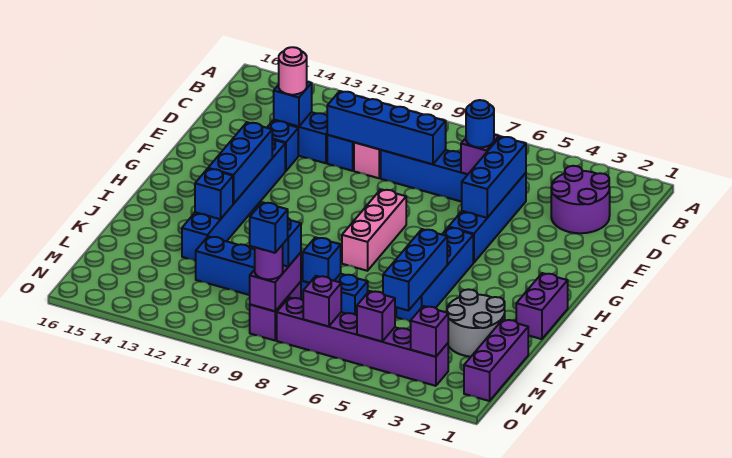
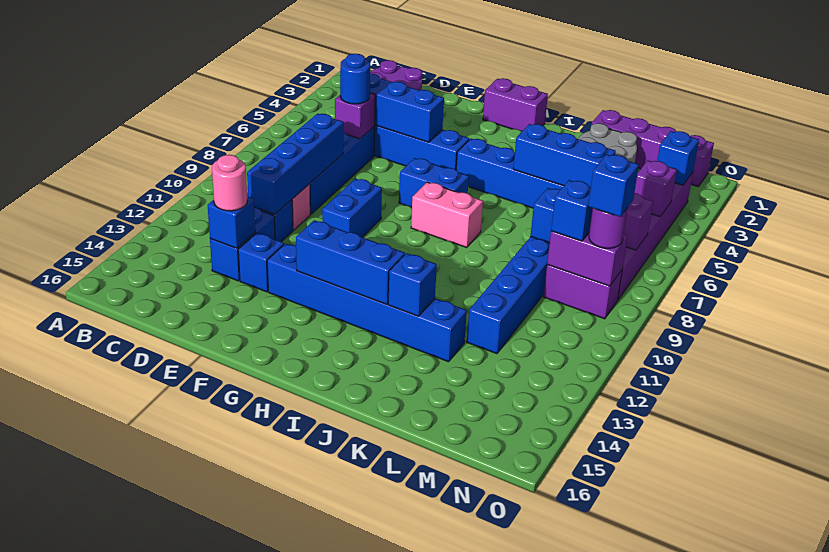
none -> blue brick F9:F10 level 1
none -> blue brick G7:H7 level 1
pink brick G8:I8 level 1 -> pink brick H8:I8 level 1
purple brick I1:J1 level 1 -> purple brick G1:H1 level 1
purple brick L1:N1 level 1 -> purple brick K1:N1 level 1
purple brick N3 level 2 -> blue brick N3 level 2

